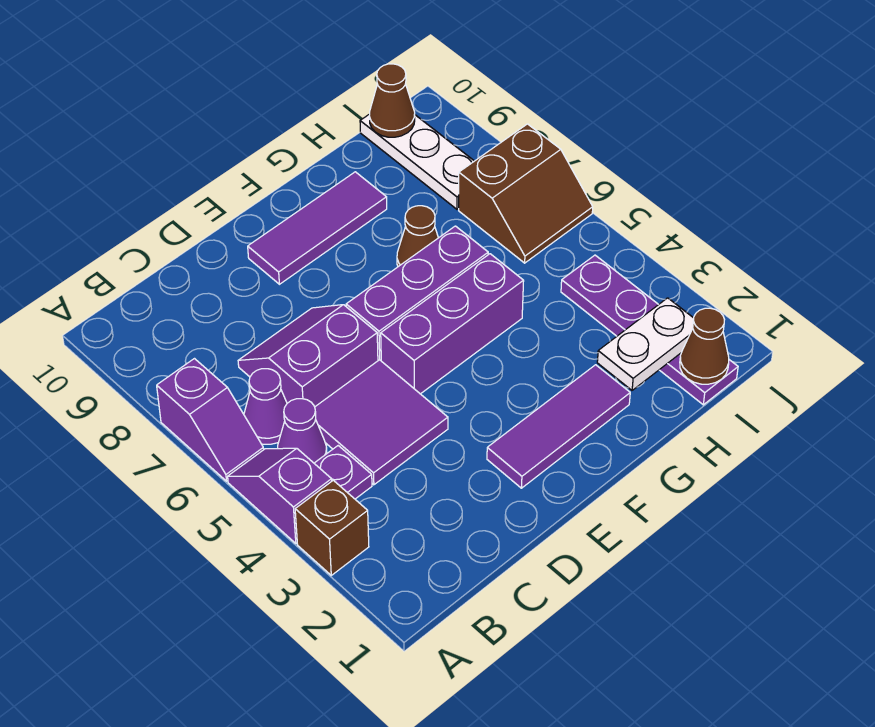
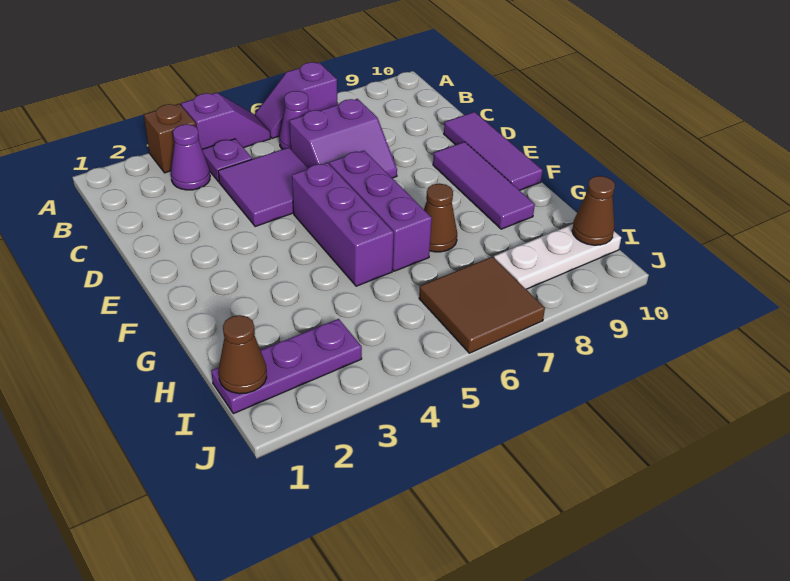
purple cone B5 level 1 -> purple cone B3 level 1
purple slope C6:D7 level 1 top 6 -> purple slope C6:D7 level 1 top C
purple tile E2:G2 level 1 -> purple tile D10:F10 level 1
white plate H2:I2 level 2 -> none
purple plate I1:I4 level 1 -> purple plate I1:I3 level 1
brown slope I6:J7 level 1 top 7 -> brown tile I6:J7 level 1

